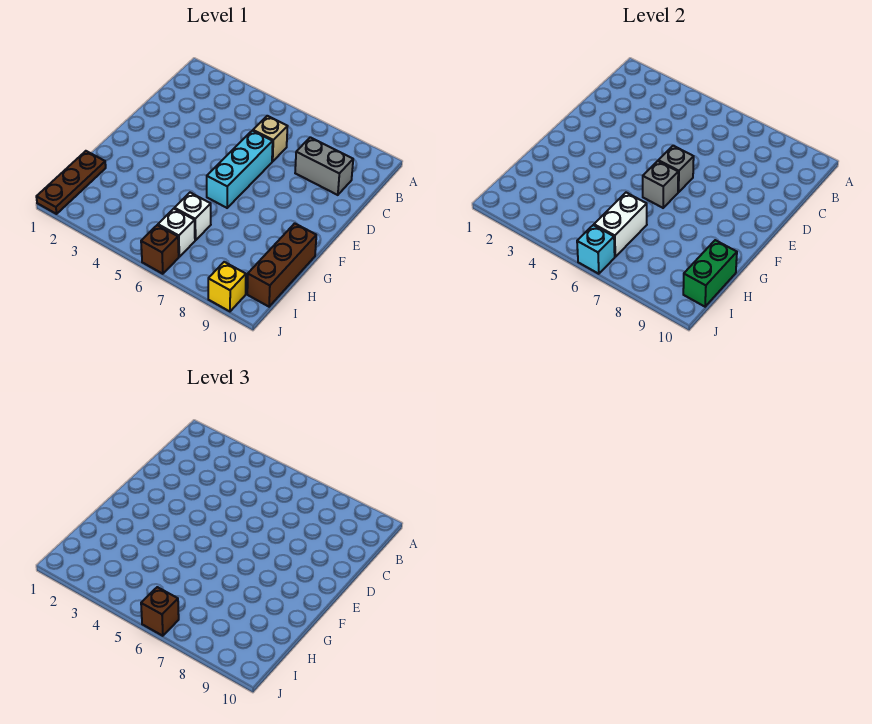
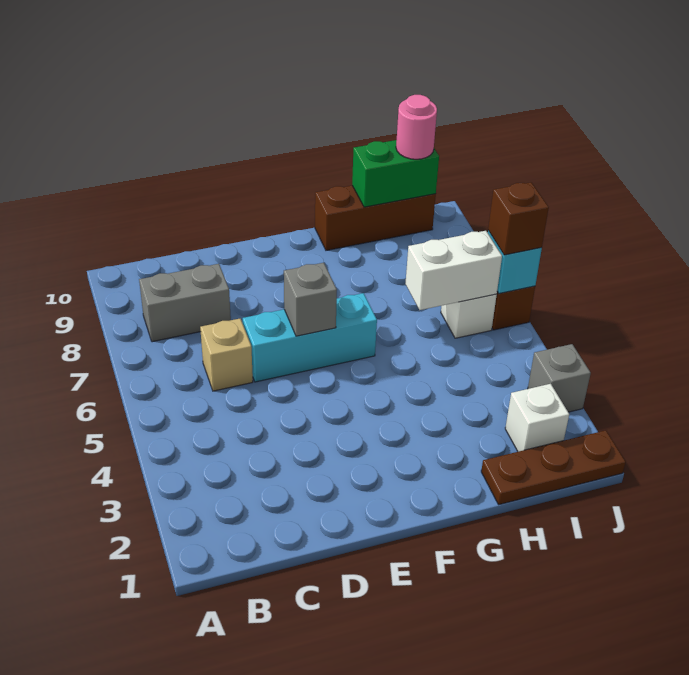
grey brick C8:C9 level 1 -> grey brick B8:C8 level 1
grey brick F6 level 2 -> grey brick J3 level 1
white brick H6 level 1 -> white brick I2 level 1
none -> pink round brick I10 level 3
yellow brick J9 level 1 -> none

